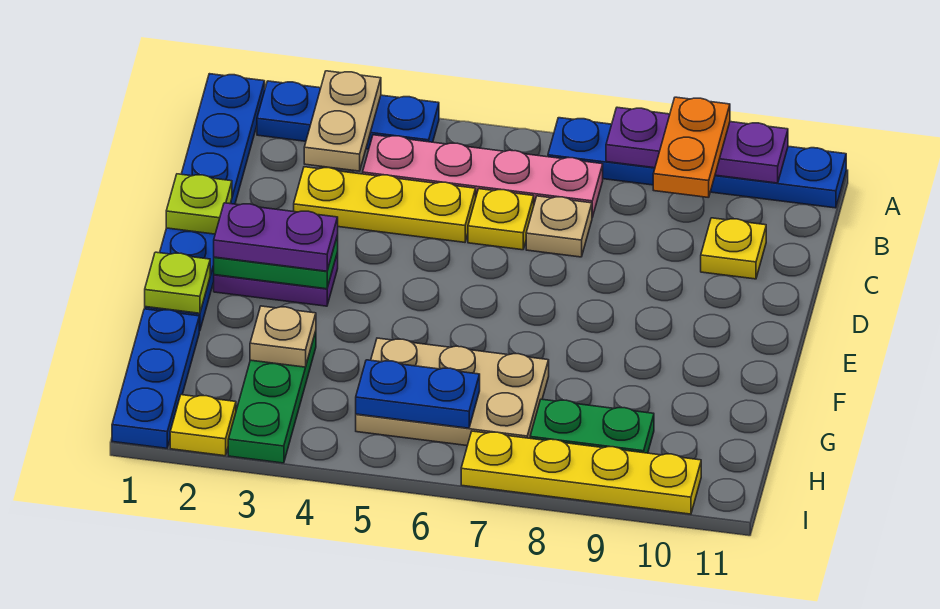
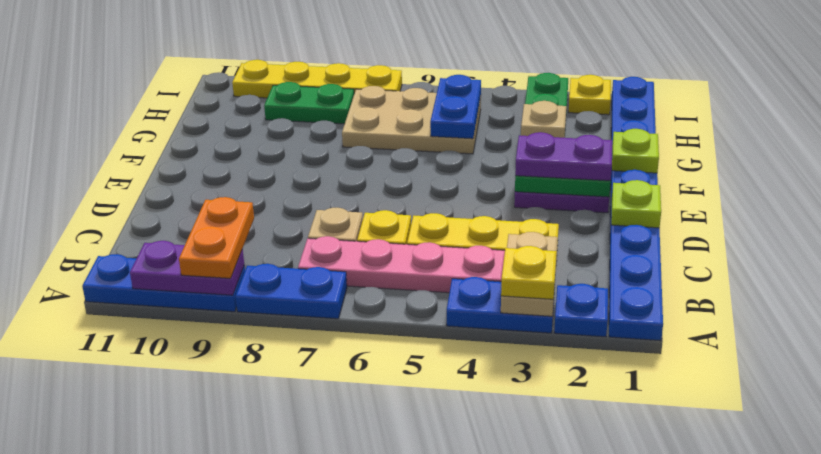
purple plate A8:A10 level 2 -> purple plate A9:A10 level 2
yellow plate C10 level 1 -> yellow plate A3 level 3
blue plate H5:H6 level 2 -> blue plate G5:H5 level 2

